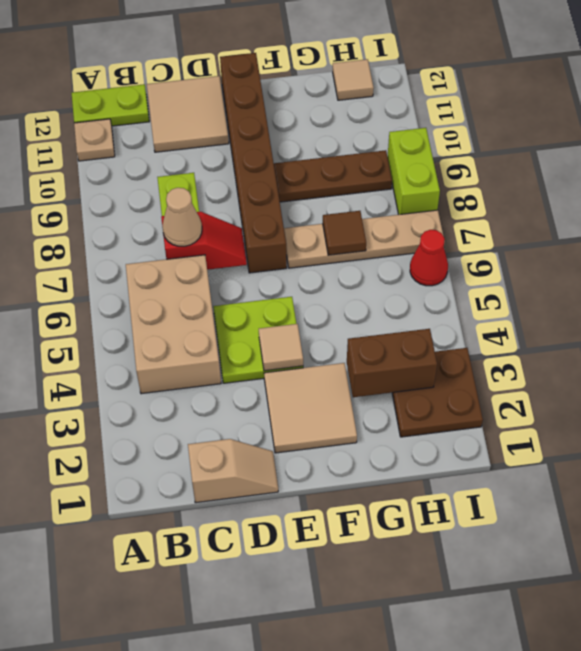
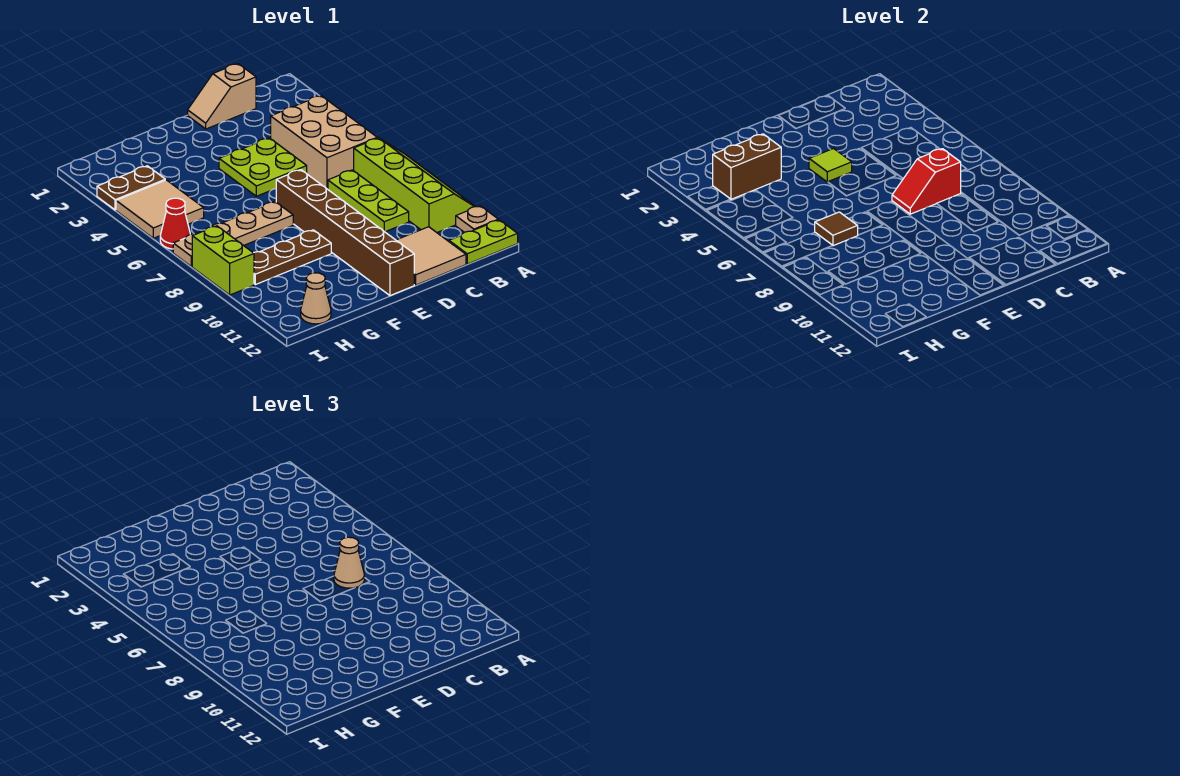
none -> lime slope A7:B10 level 1 top B
tan tile E2:F3 level 1 -> tan tile H4:I5 level 1
tan tile E4 level 2 -> lime tile E4 level 2
brown plate H2:I3 level 1 -> brown plate H3:I3 level 1
tan tile H12 level 1 -> tan cone H12 level 1

